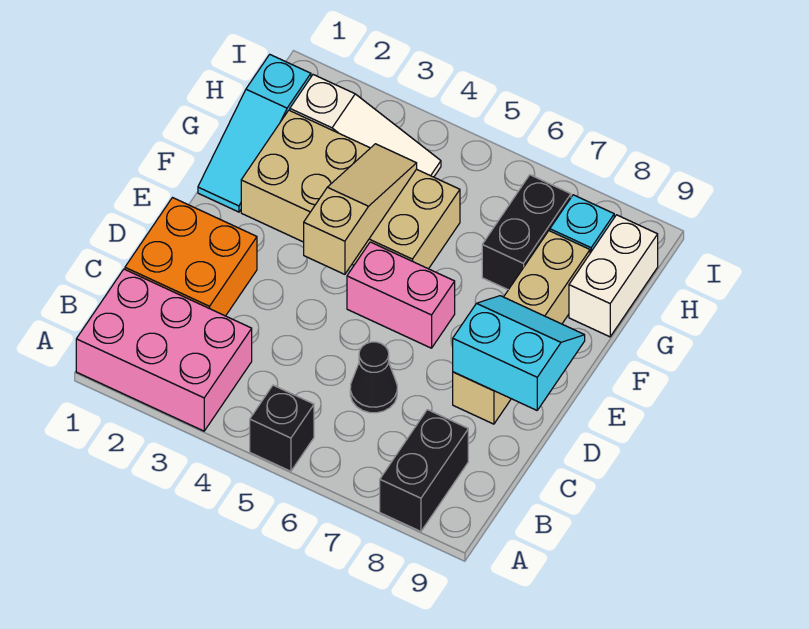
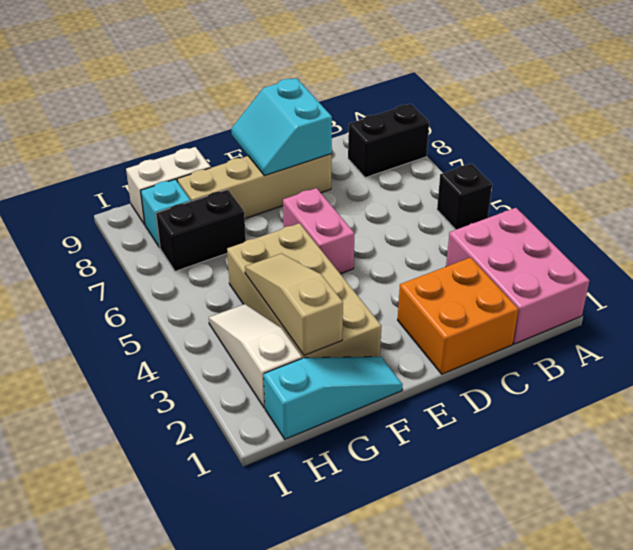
black cone C6 level 1 -> none
tan slope E4:G4 level 2 top E -> tan slope G2:G4 level 2 top 2

